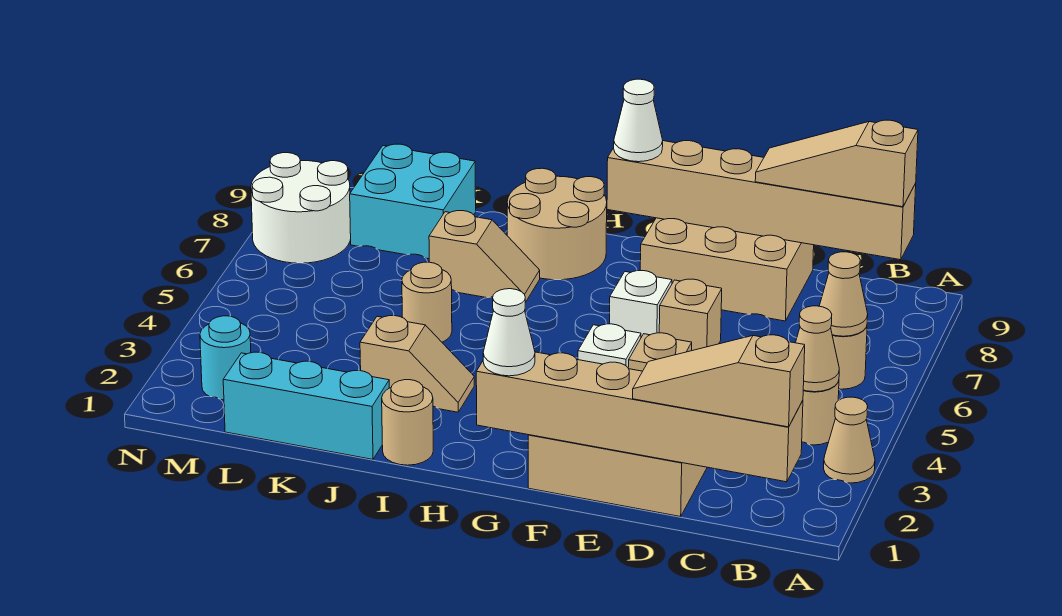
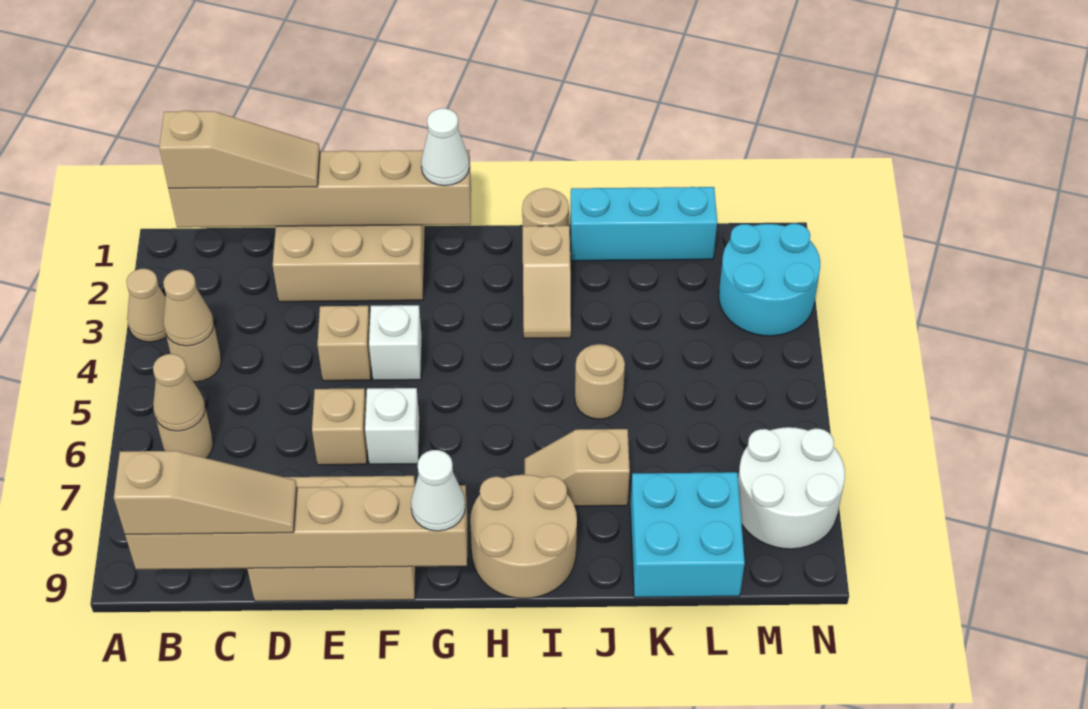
tan slope I3:J3 level 1 top J -> tan slope I2:I3 level 1 top 2
cyan round brick M2 level 1 -> cyan round brick M2:N3 level 1

